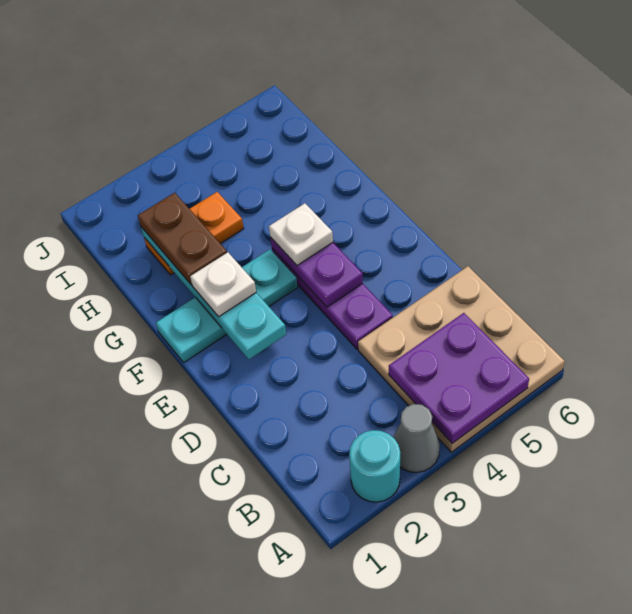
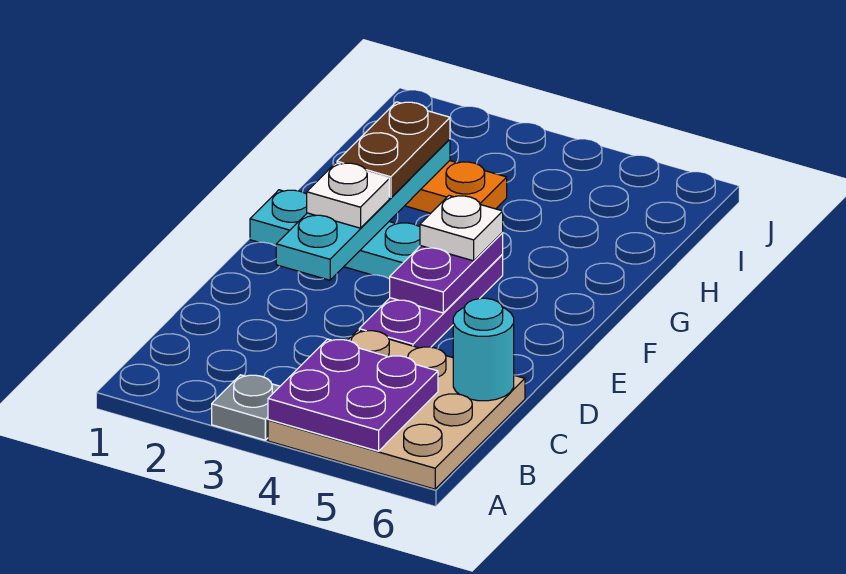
cyan round brick A2 level 1 -> cyan round brick C6 level 2
grey cone A3 level 1 -> grey plate A3 level 1

